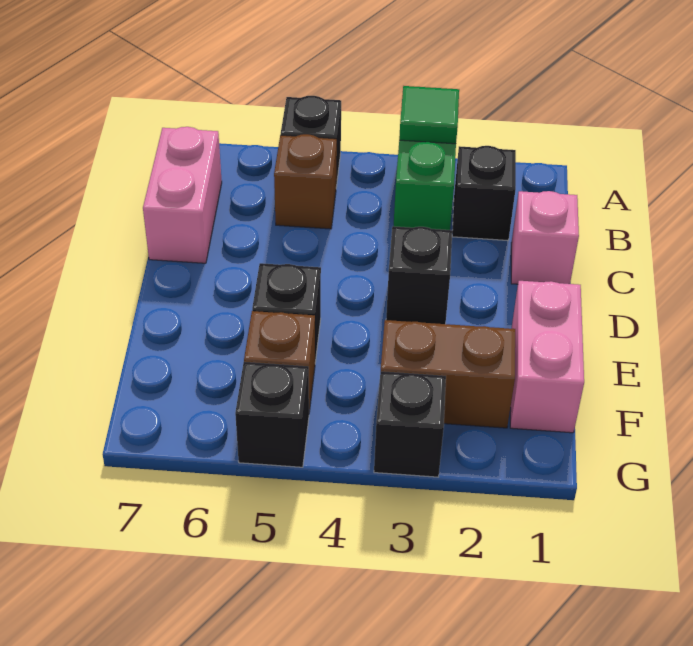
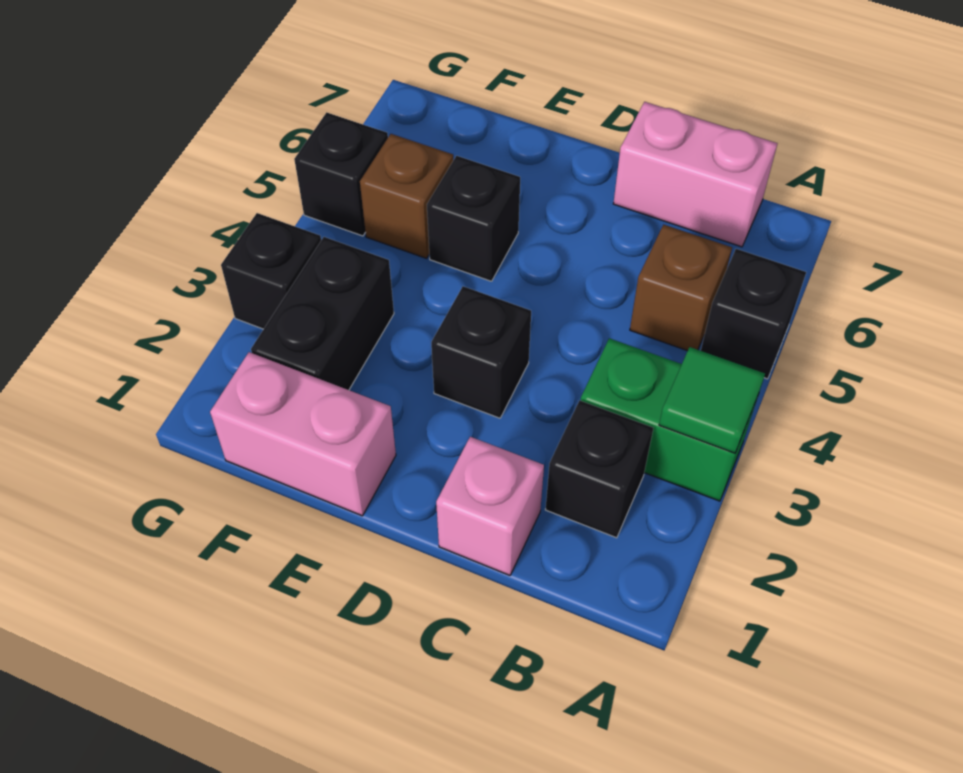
brown brick F2:F3 level 1 -> black brick F2:F3 level 1

